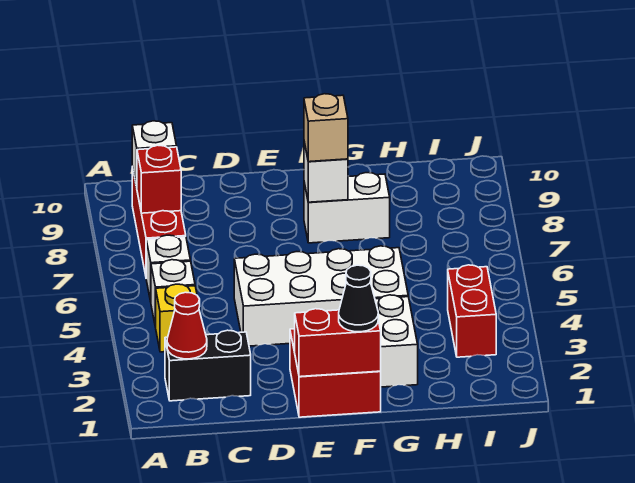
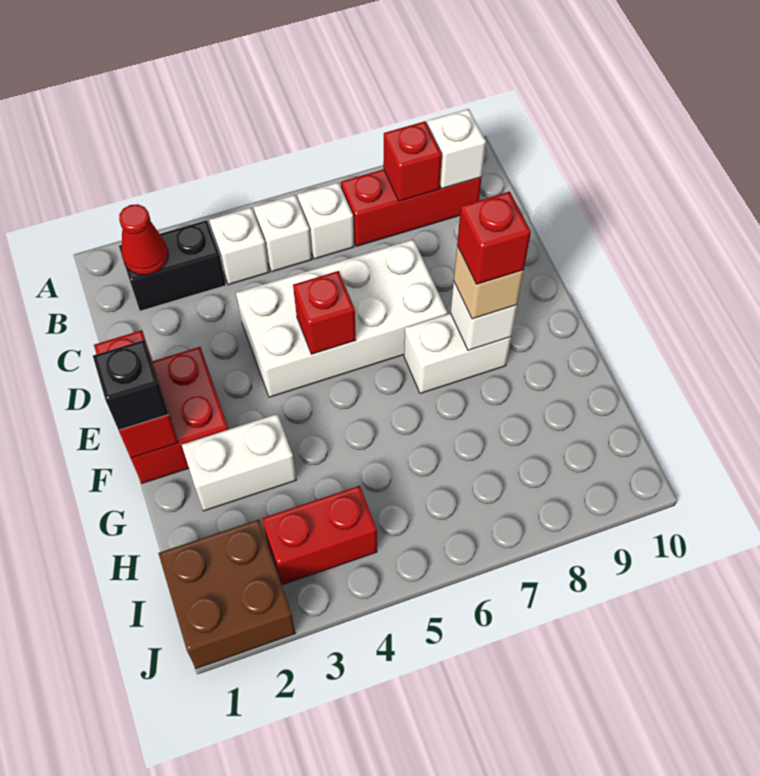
black brick B2:C2 level 1 -> black brick B2:B3 level 1
yellow brick B4 level 1 -> white brick B4 level 1
white brick D4:G5 level 1 -> white brick D4:E7 level 1
none -> red brick E5 level 2
black cone F1 level 3 -> black brick F1 level 3
white brick F8:G8 level 1 -> white brick F7:F8 level 1
none -> red brick F8 level 4
none -> brown brick I1:J2 level 1

